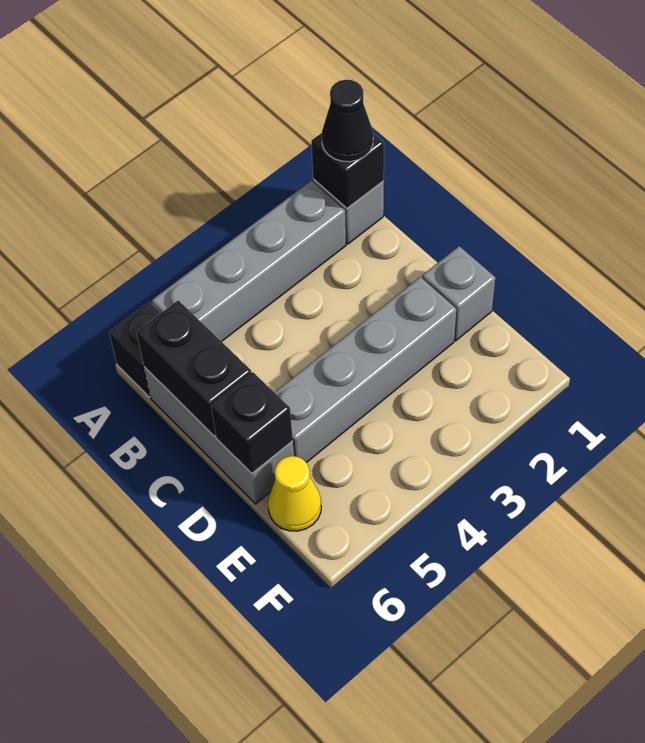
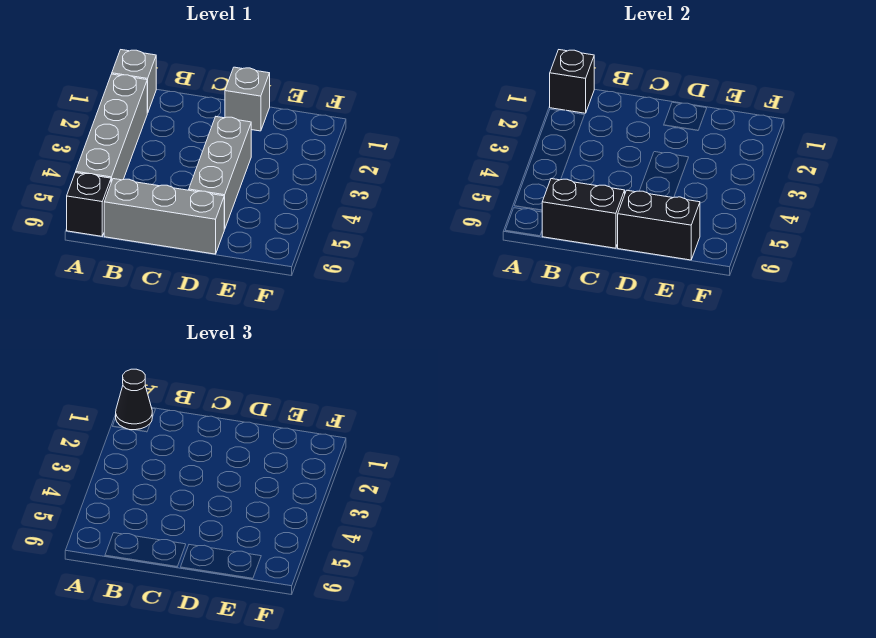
grey brick D2:D5 level 1 -> grey brick D3:D5 level 1
black brick D6 level 2 -> black brick D6:E6 level 2
yellow cone E6 level 1 -> none

